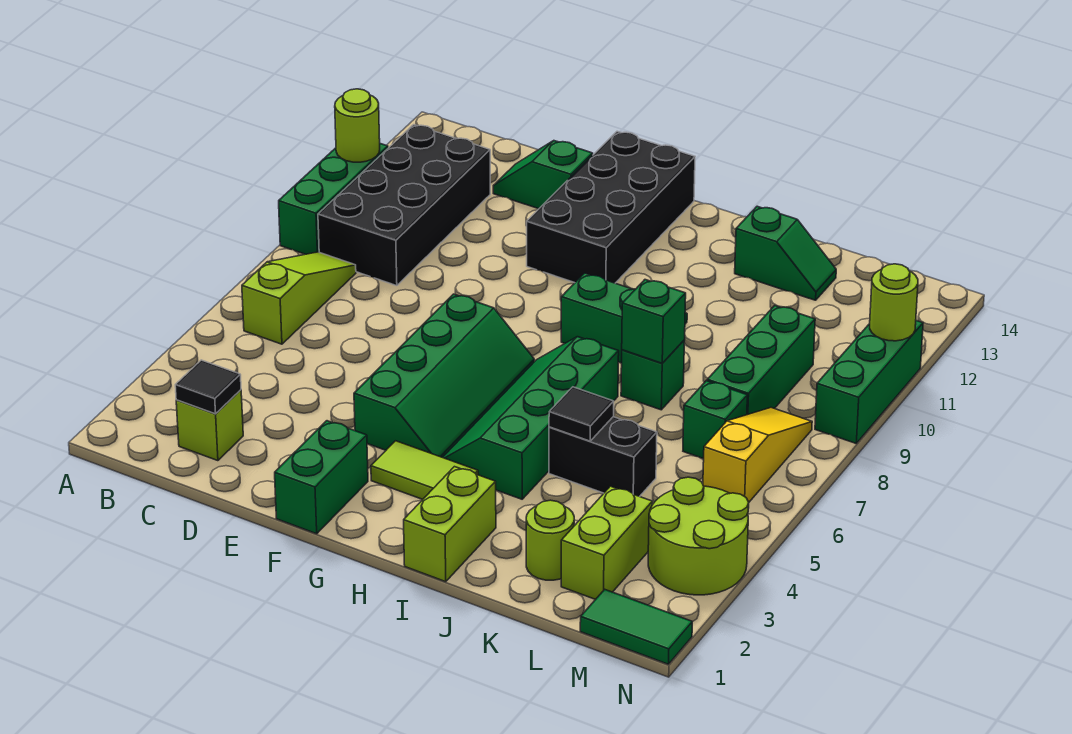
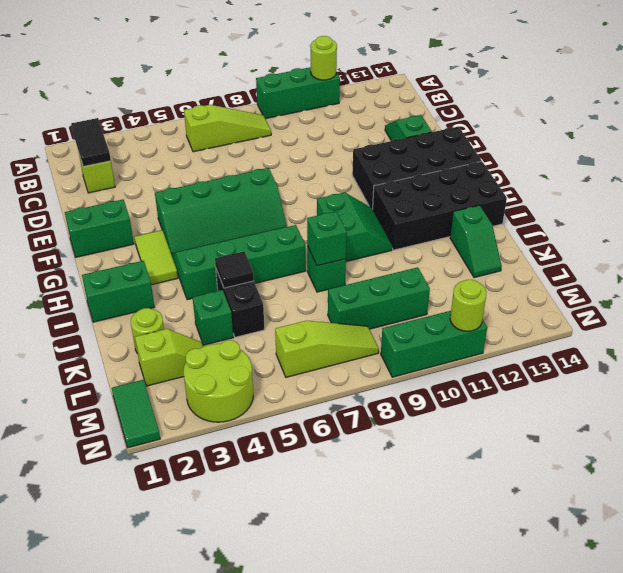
black brick B9:C12 level 1 -> black brick H11:I14 level 1
black tile C2 level 2 -> black tile B2:C2 level 2
lime brick I1:I2 level 1 -> green brick I1:I2 level 1
lime brick L2:L3 level 1 -> lime slope L2:L3 level 1 top 2
green brick L7 level 1 -> green brick K4 level 1
yellow slope M6:M8 level 1 top 6 -> lime slope M6:M8 level 1 top 6

